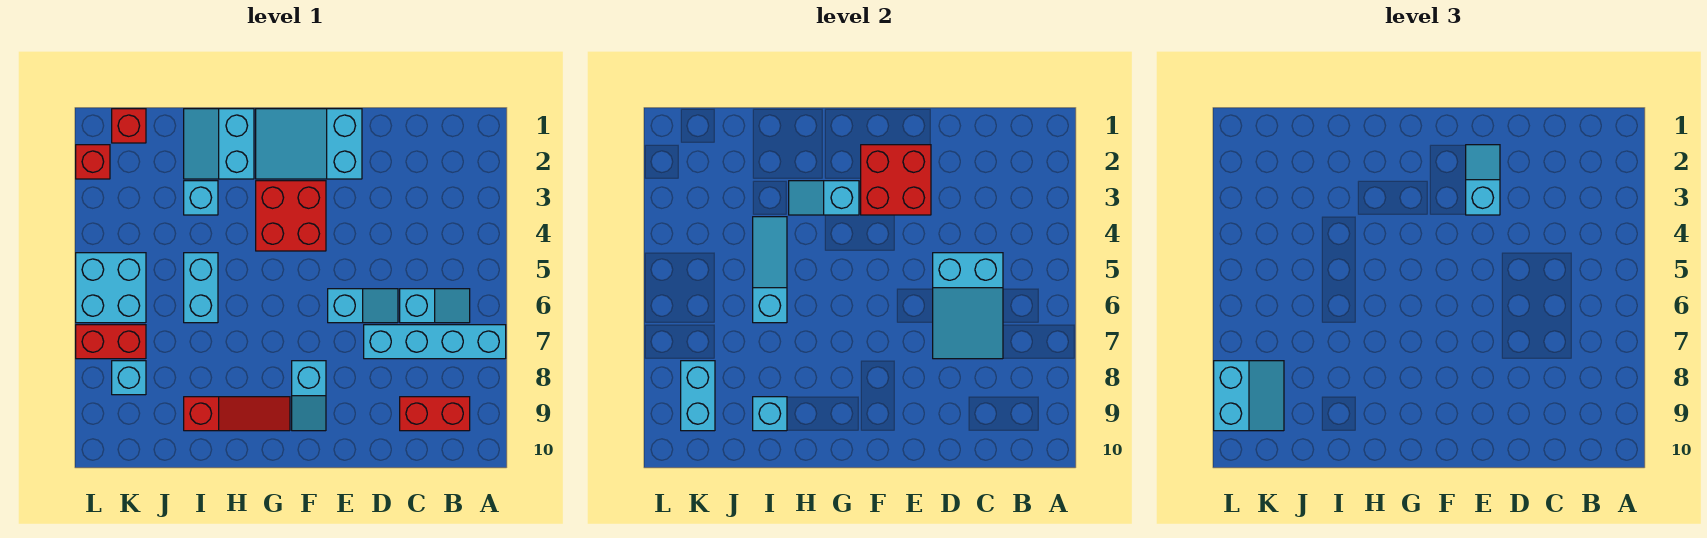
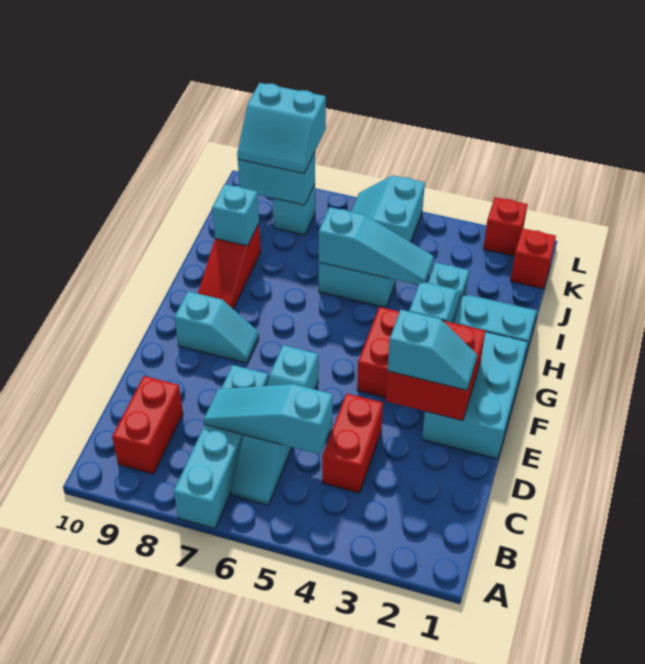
cyan slope C5:D7 level 2 top 5 -> cyan slope C5:C7 level 2 top 5
cyan slope E1:G2 level 1 top E -> cyan brick E1:G2 level 1
cyan slope F8:F9 level 1 top 8 -> cyan slope F8:F9 level 1 top 9
cyan brick K5:L6 level 1 -> cyan slope K5:L6 level 1 top 5
red brick K7:L7 level 1 -> red brick C4:D4 level 1

